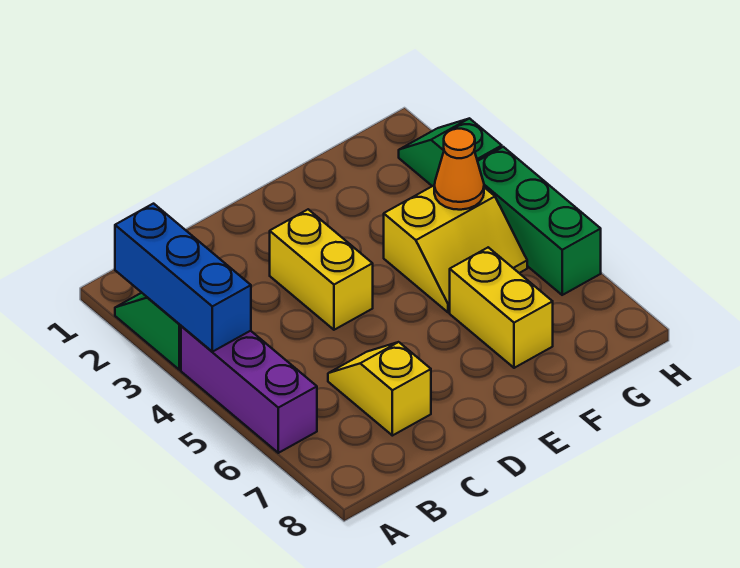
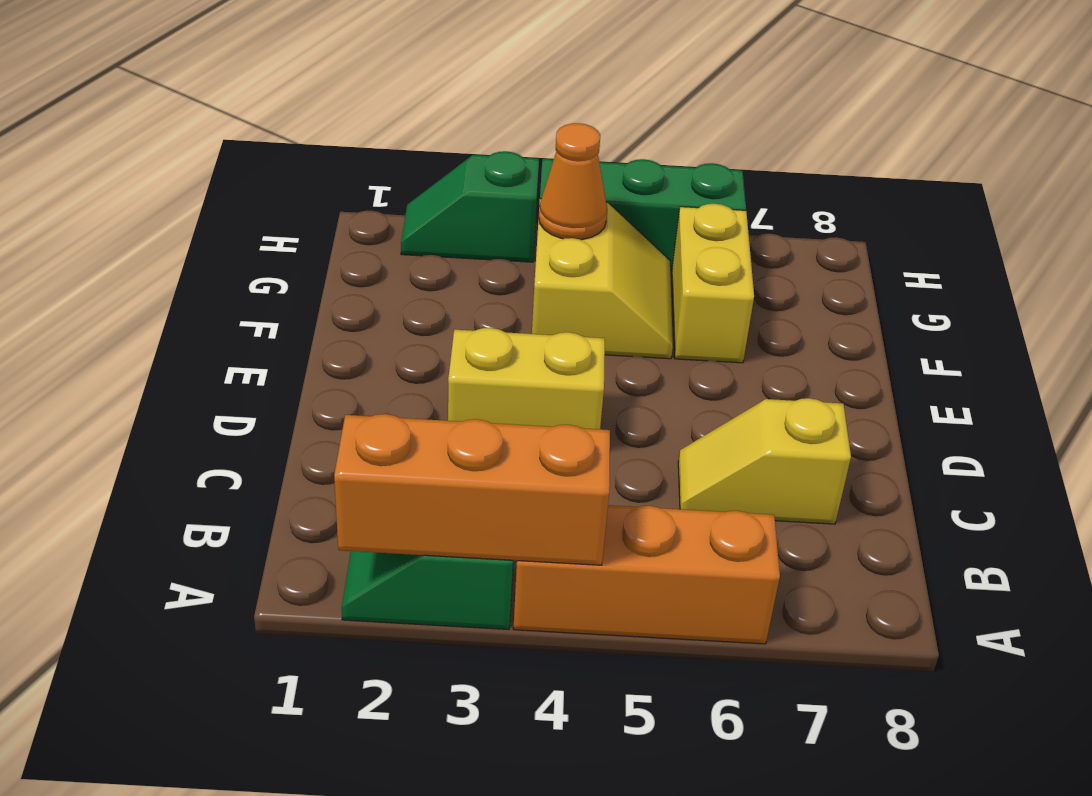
blue brick A2:A4 level 2 -> orange brick A2:A4 level 2
purple brick A4:A6 level 1 -> orange brick A4:A6 level 1
yellow brick F6:F7 level 1 -> yellow brick F6:G6 level 1

